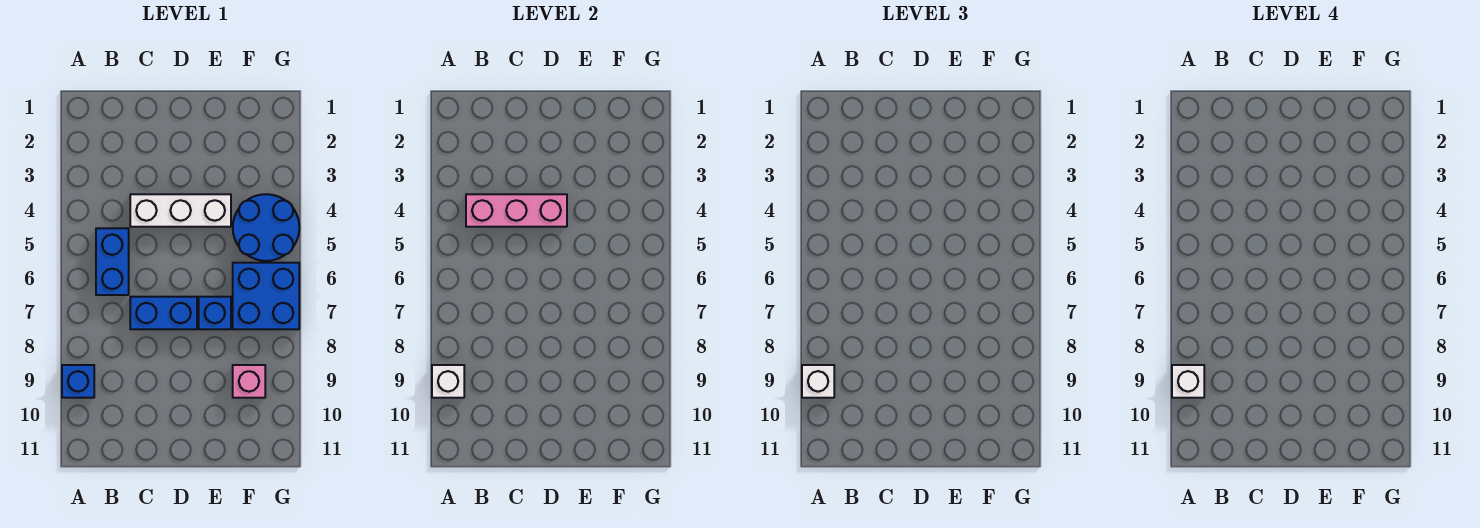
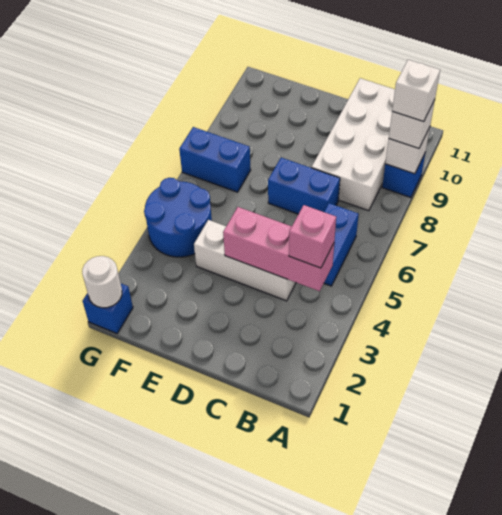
none -> white brick B8:C11 level 1
blue brick E7 level 1 -> blue brick G1 level 1
blue brick F6:G7 level 1 -> blue brick F7:G7 level 1
pink brick F9 level 1 -> pink brick B4 level 3
none -> white round brick G1 level 2

